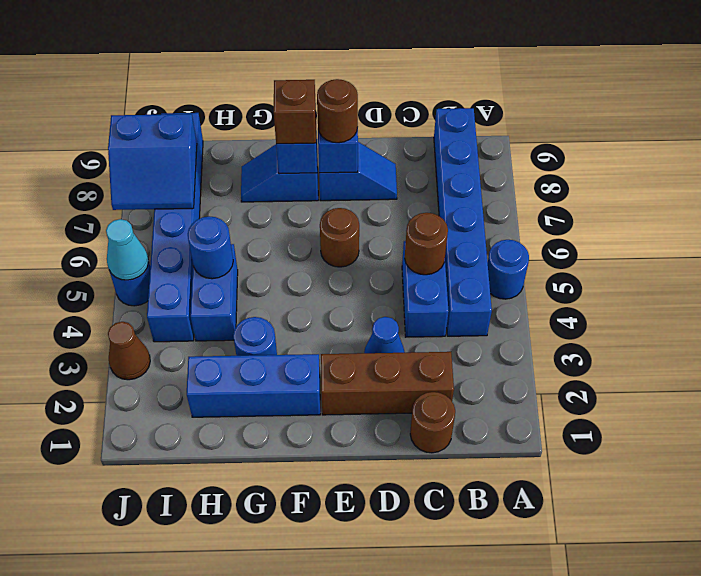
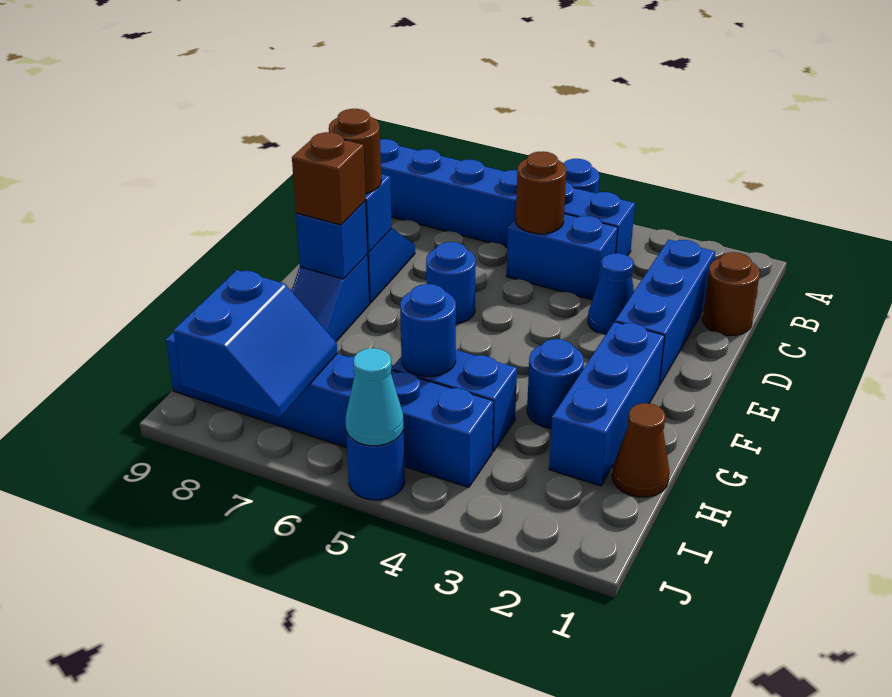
brown brick C2:E2 level 1 -> blue brick C2:E2 level 1
brown round brick E6 level 1 -> blue round brick E6 level 1
brown cone J3 level 1 -> brown cone H1 level 1

